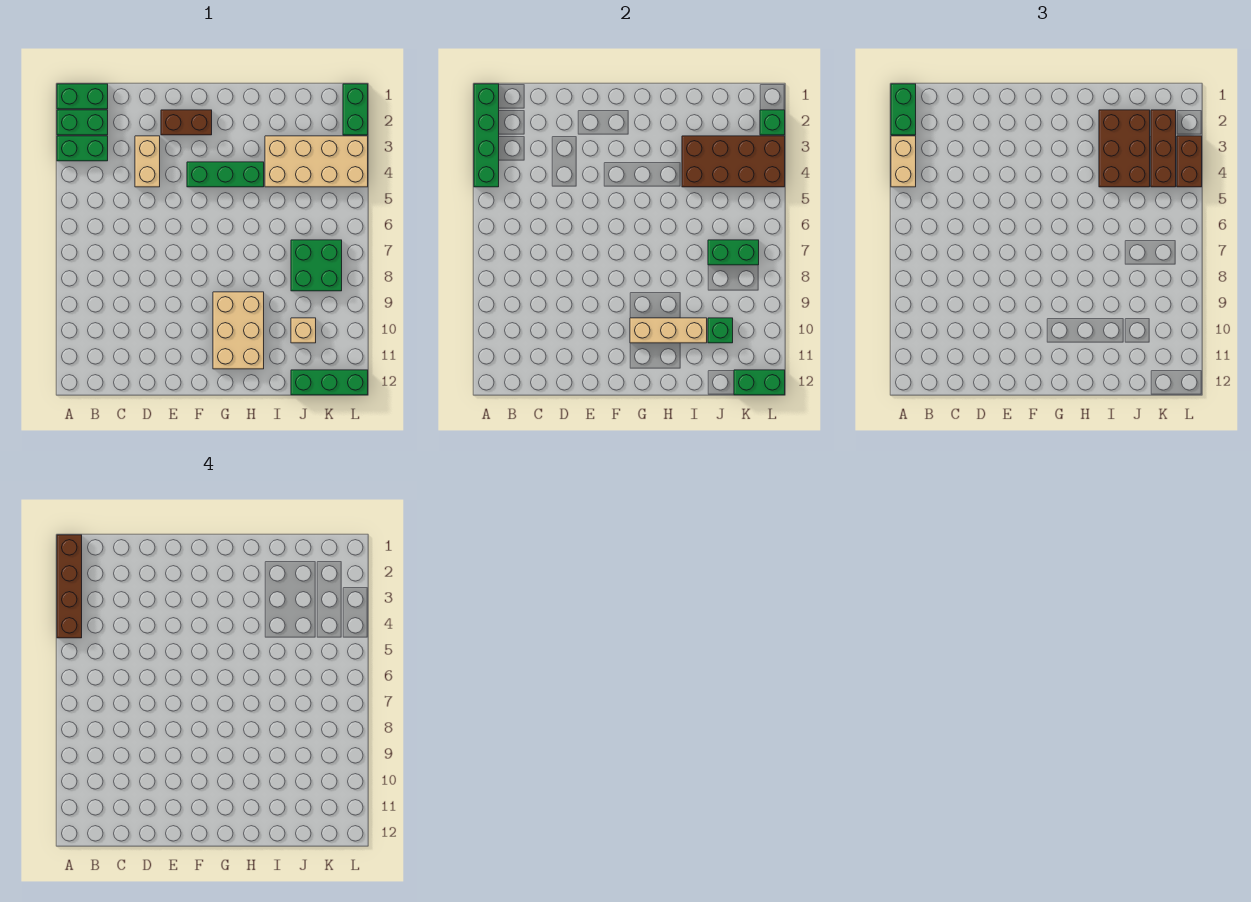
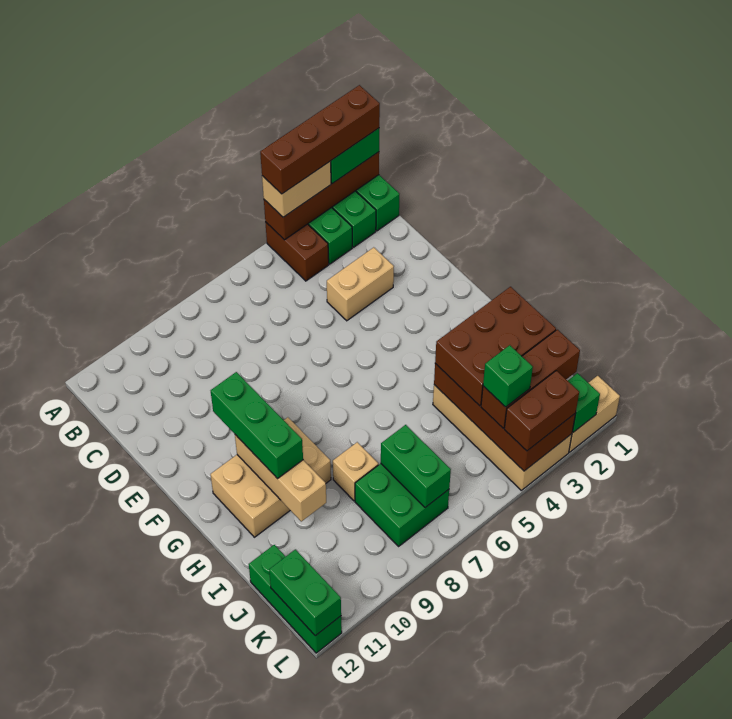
green brick A1:A4 level 2 -> brown brick A1:A4 level 2
brown brick E2:F2 level 1 -> brown brick A4:B4 level 1
green brick F4:H4 level 1 -> green brick F10:H10 level 3
tan brick J10 level 1 -> tan brick I8 level 1
green brick J10 level 2 -> green brick K4 level 4
green brick L1:L2 level 1 -> tan brick L1:L2 level 1

